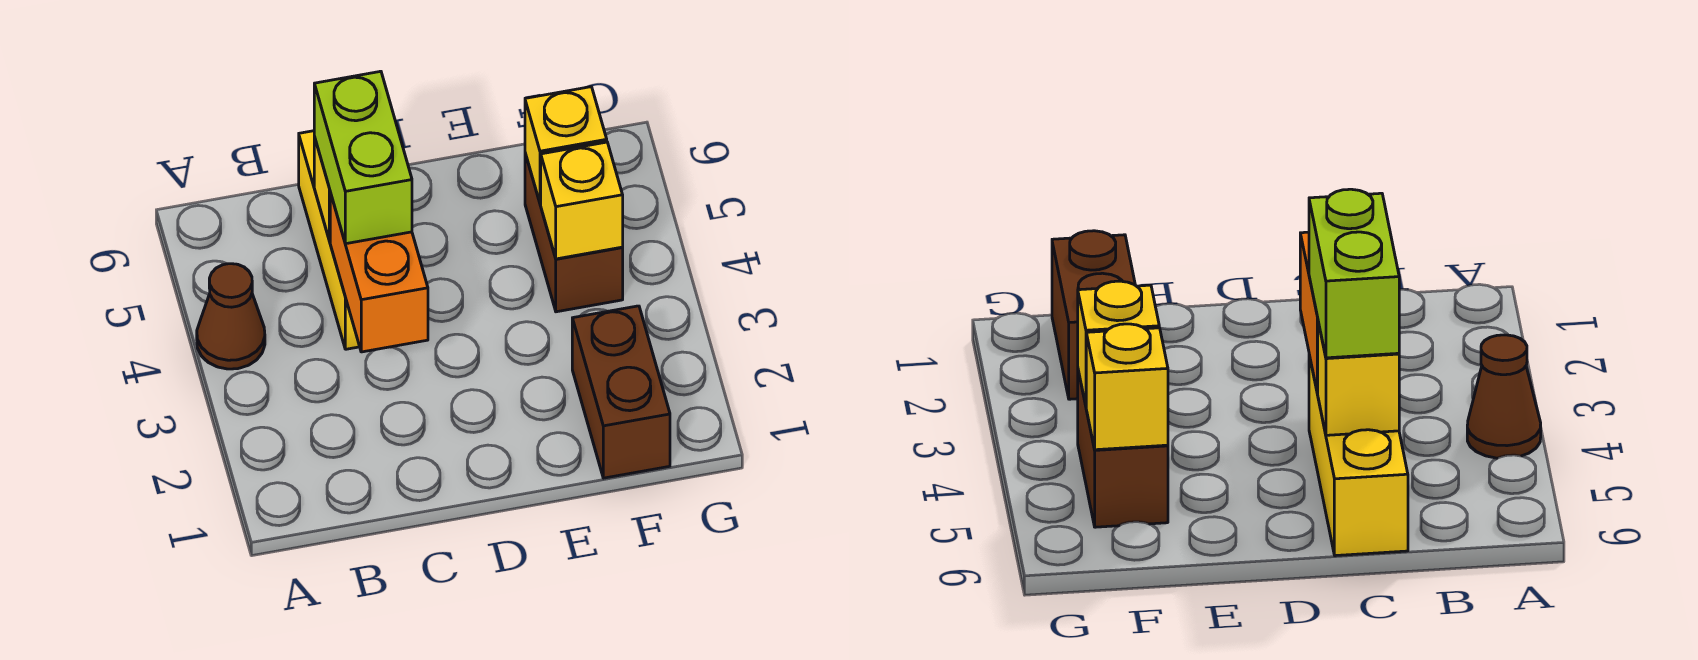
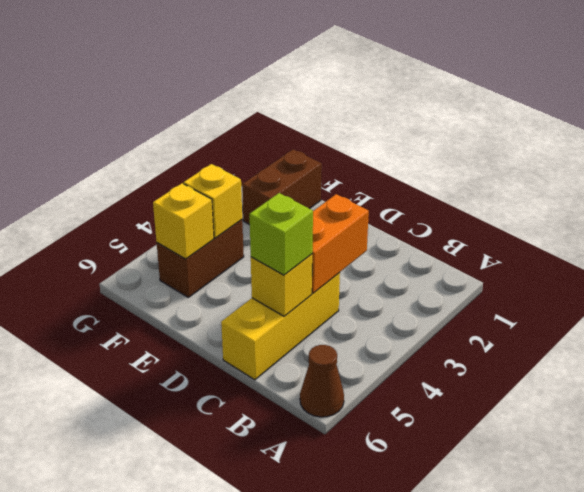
brown cone A4 level 1 -> brown cone A6 level 1
lime brick C4:C5 level 3 -> lime brick C5 level 3

